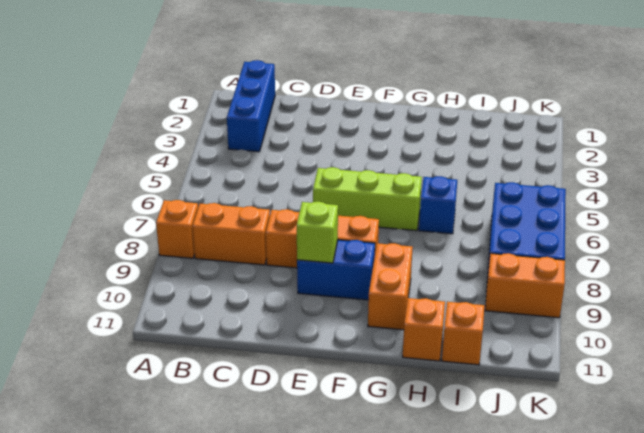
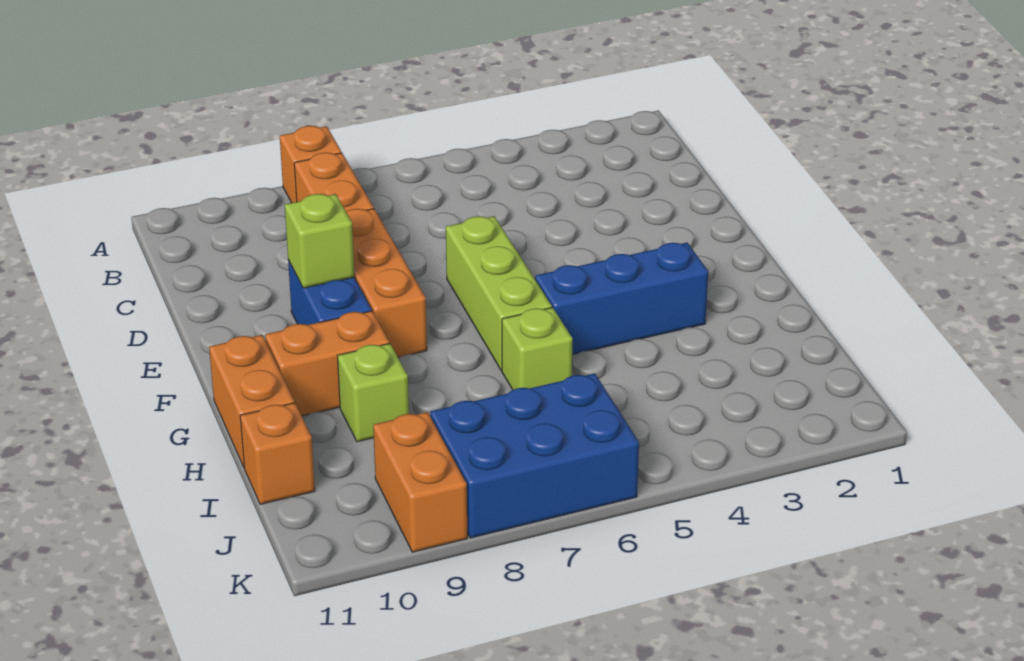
blue brick B1:B3 level 1 -> blue brick G3:G5 level 1
blue brick H6 level 1 -> lime brick H6 level 1
none -> lime brick H9 level 1
orange brick H11 level 1 -> orange brick G11:H11 level 1

